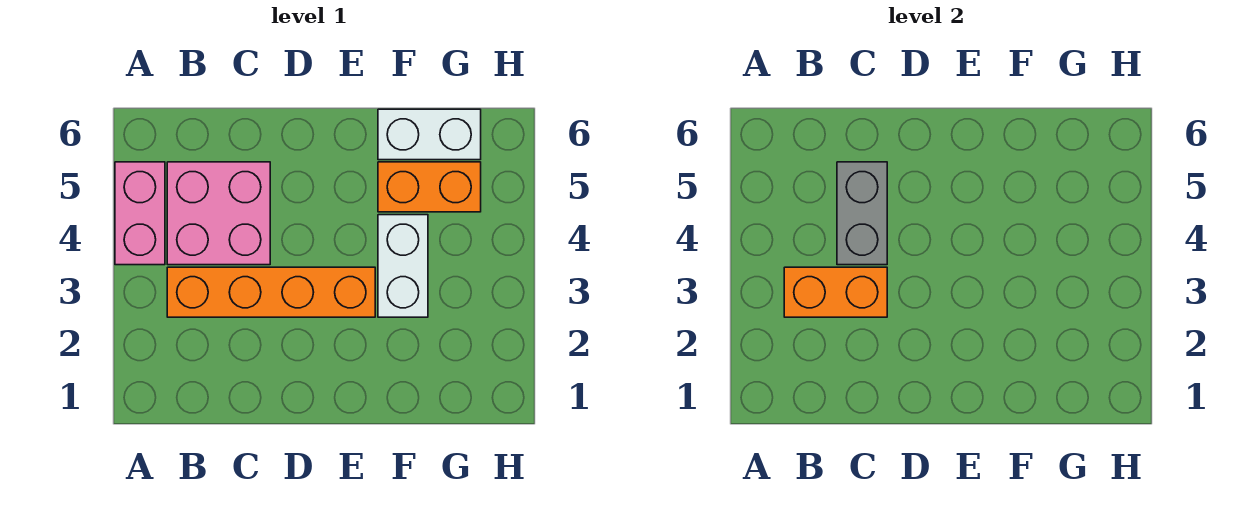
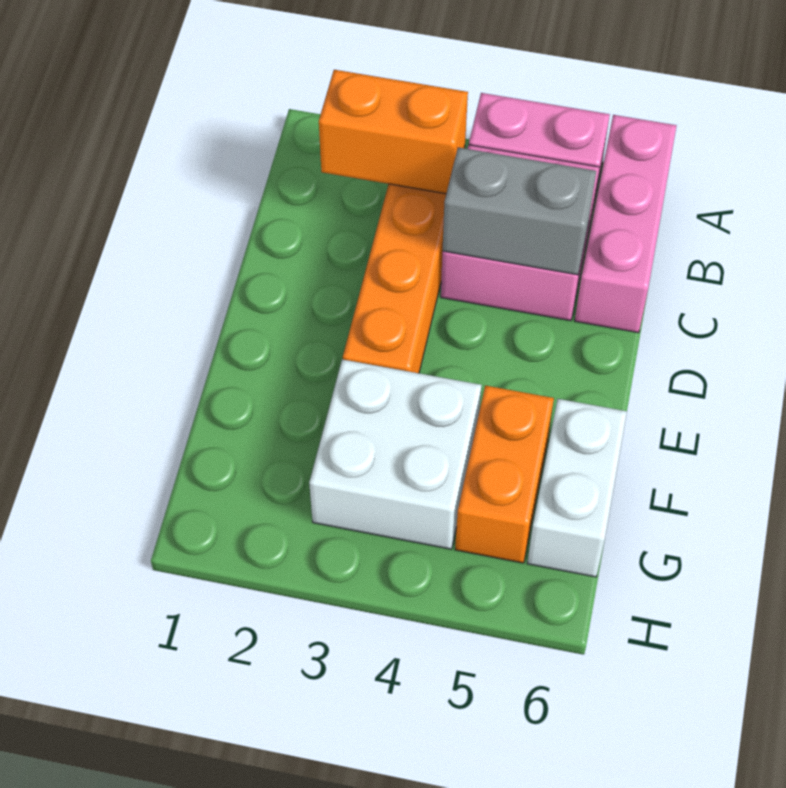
none -> pink brick A6:C6 level 1
orange brick B3:C3 level 2 -> orange brick B2:B3 level 2
white brick F3:F4 level 1 -> white brick F3:G4 level 1

